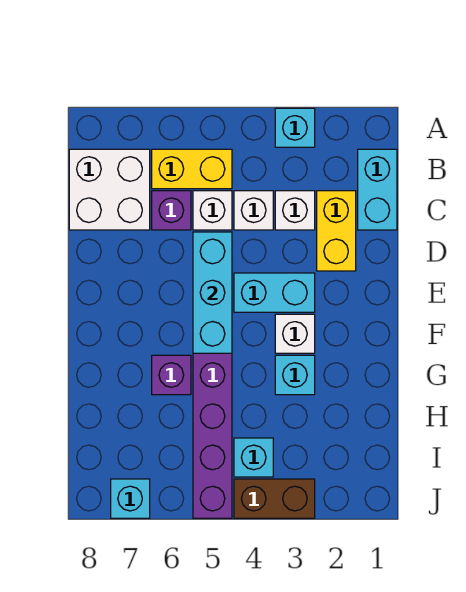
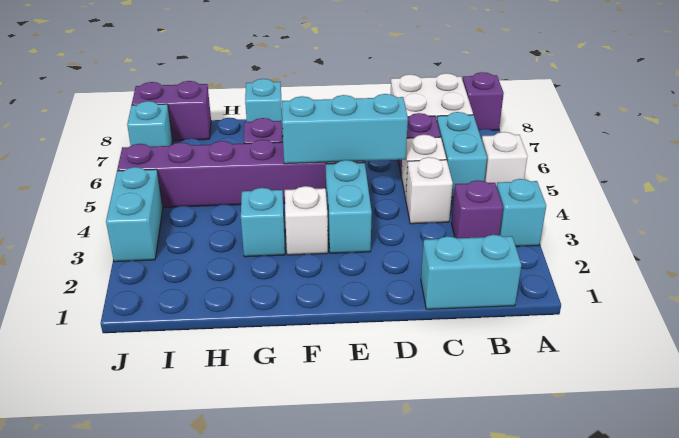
none -> purple brick A8 level 1
none -> purple brick B3 level 1
yellow brick B5:B6 level 1 -> cyan brick B5:B6 level 1
yellow brick C2:D2 level 1 -> none
white brick C3 level 1 -> white brick A5 level 1
cyan brick I4 level 1 -> cyan brick G8 level 1
none -> purple brick I8:J8 level 1
brown brick J3:J4 level 1 -> cyan brick J3:J4 level 1

